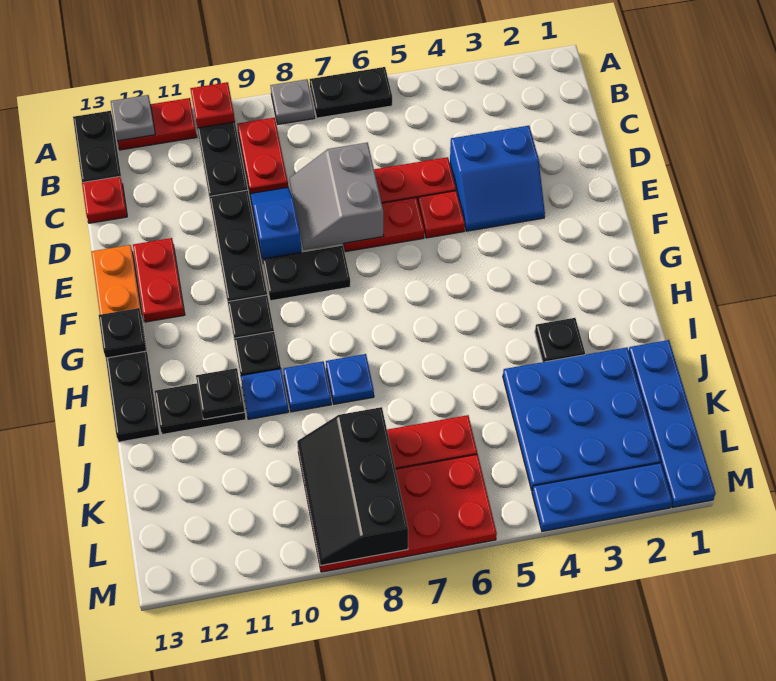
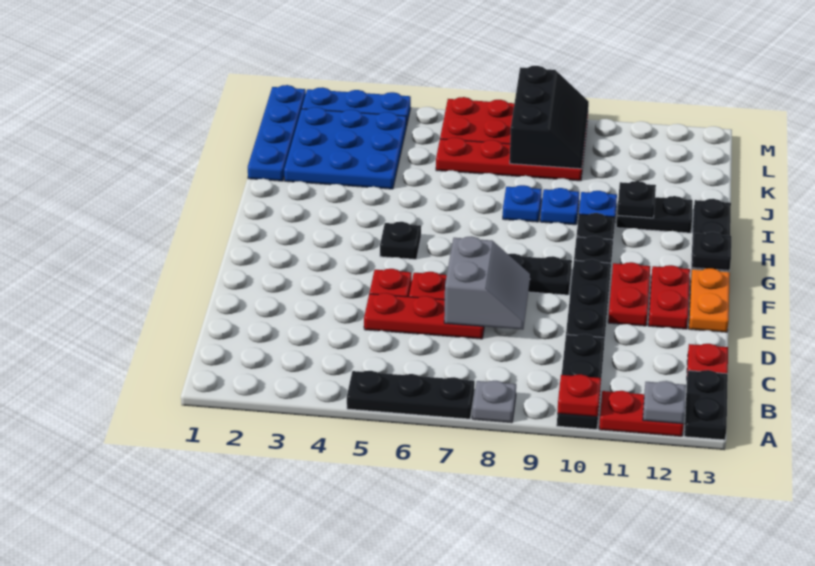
black plate A6:A7 level 1 -> black plate A5:A7 level 1
red plate B9:C9 level 1 -> red plate E11:F11 level 1
blue slope D3:E4 level 1 top D -> none
blue slope D9:E9 level 1 top E -> none
black plate I3 level 1 -> black plate G5 level 1

